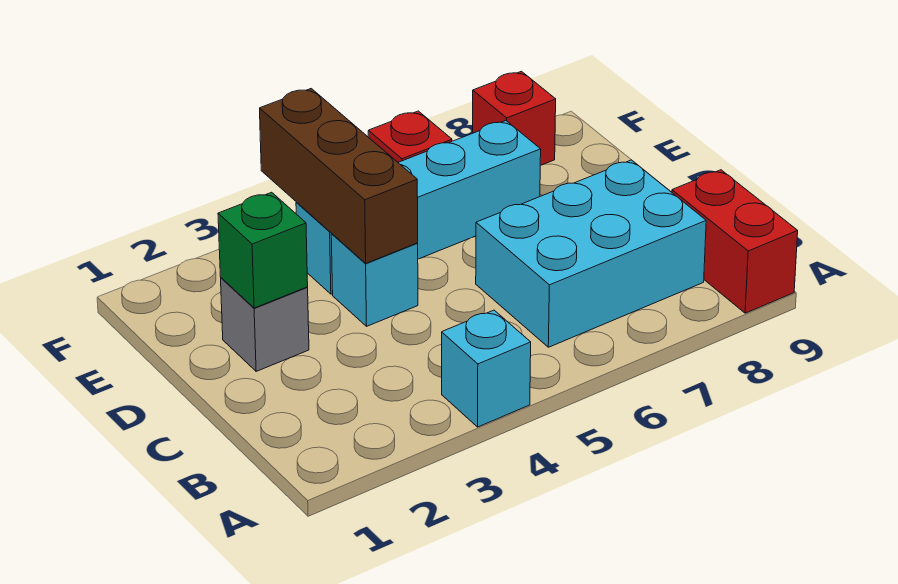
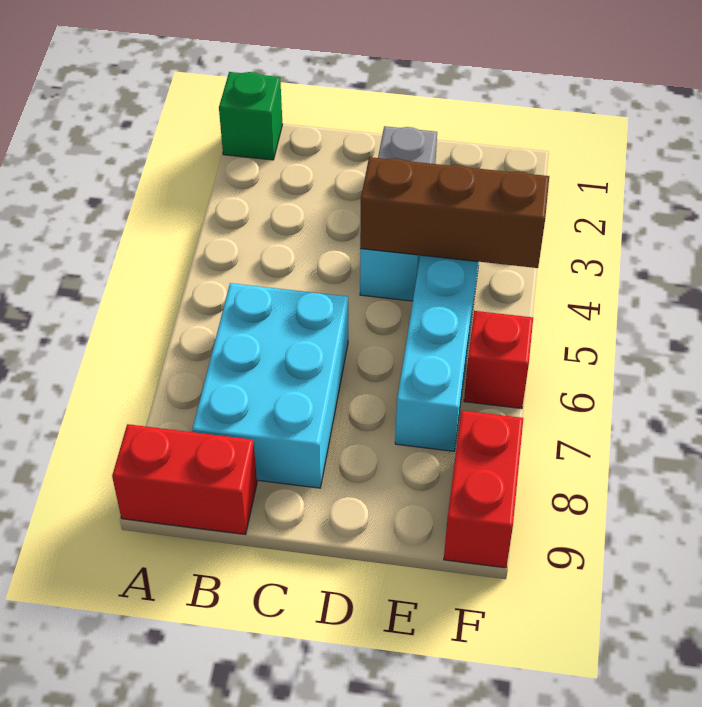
cyan brick A4 level 1 -> none
green brick D2 level 2 -> green brick A1 level 1
red brick F8 level 1 -> red brick F8:F9 level 1

